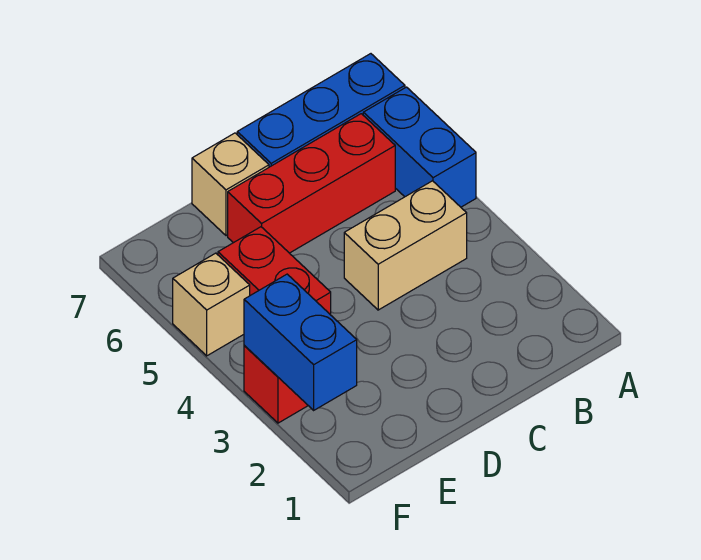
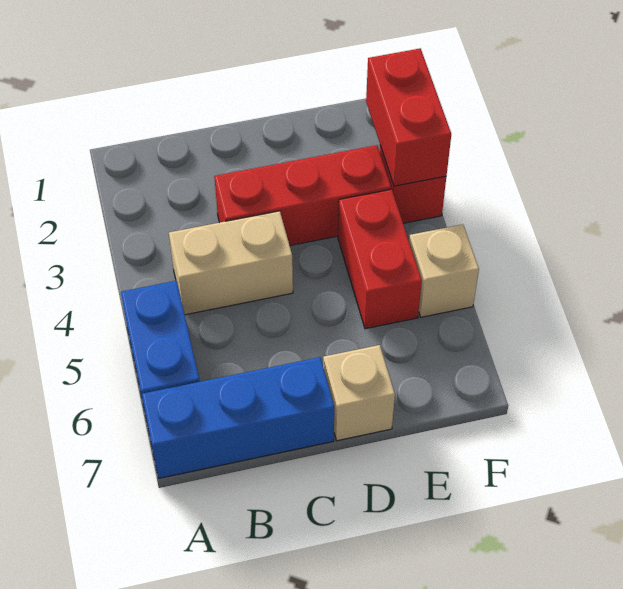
red brick B6:D6 level 1 -> red brick C3:E3 level 1
blue brick F2:F3 level 2 -> red brick F2:F3 level 2

